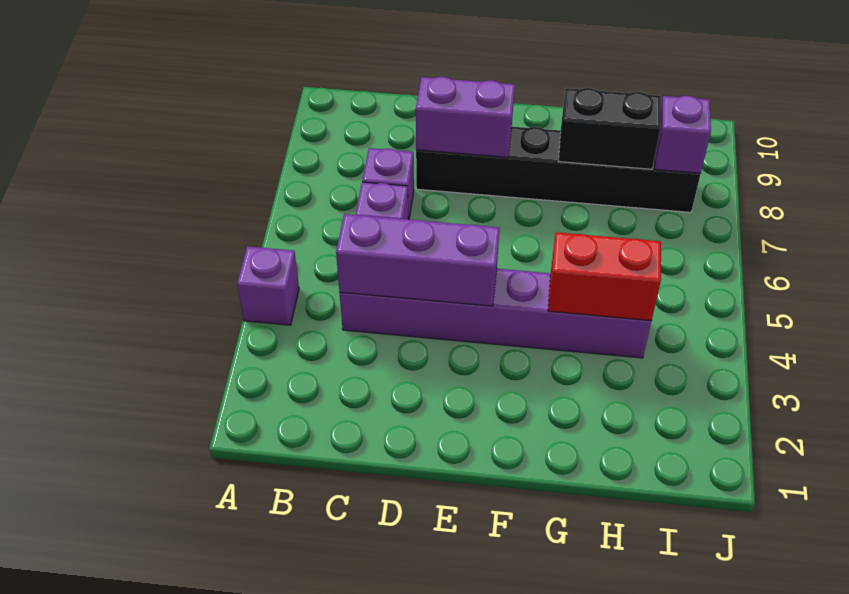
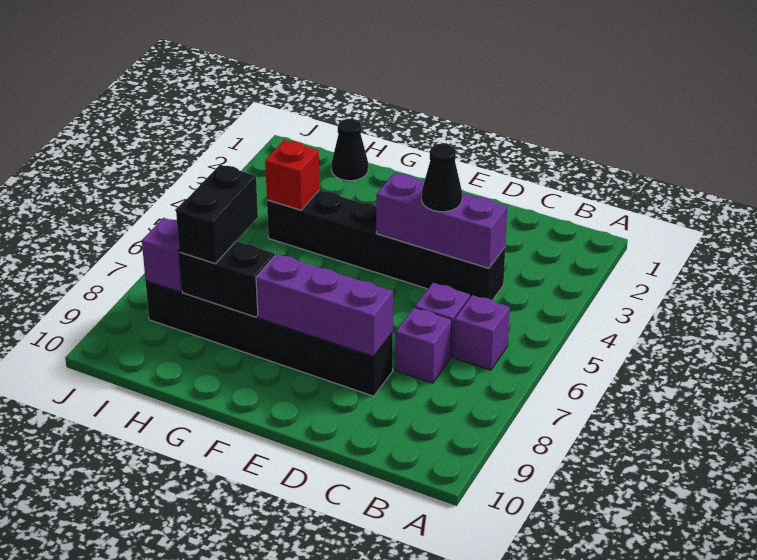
purple brick A4 level 1 -> purple brick B6 level 1
purple brick C4:H4 level 1 -> black brick C4:H4 level 1
none -> black cone D4 level 3
purple brick D8:E8 level 2 -> purple brick D8:F8 level 2
red brick G4:H4 level 2 -> red brick H4 level 2
none -> black cone H1 level 1
none -> black brick H7:H8 level 3

